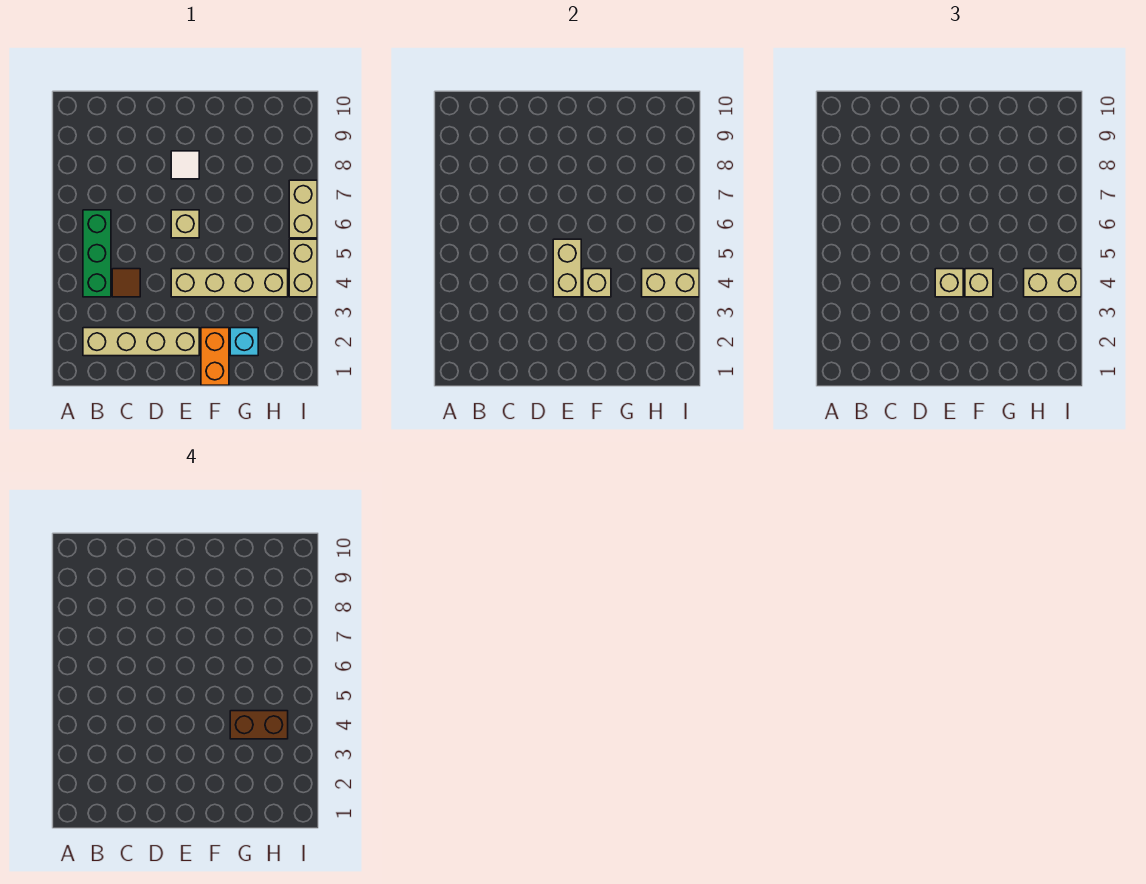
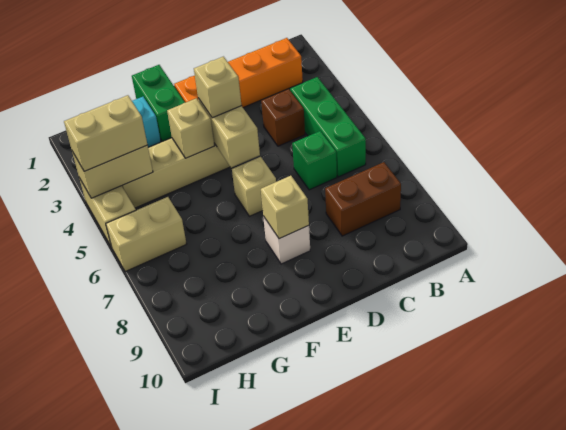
tan brick B2:E2 level 1 -> orange brick B2:E2 level 1
brown tile C4 level 1 -> brown brick C4 level 1
none -> green brick C6 level 1
white tile E8 level 1 -> white brick E8 level 1
orange brick F1:F2 level 1 -> green brick F1:F2 level 1
tan brick F4 level 3 -> tan brick E8 level 2
brown brick G4:H4 level 4 -> brown brick B8:C8 level 1
tan brick I6:I7 level 1 -> tan brick H6:I6 level 1

